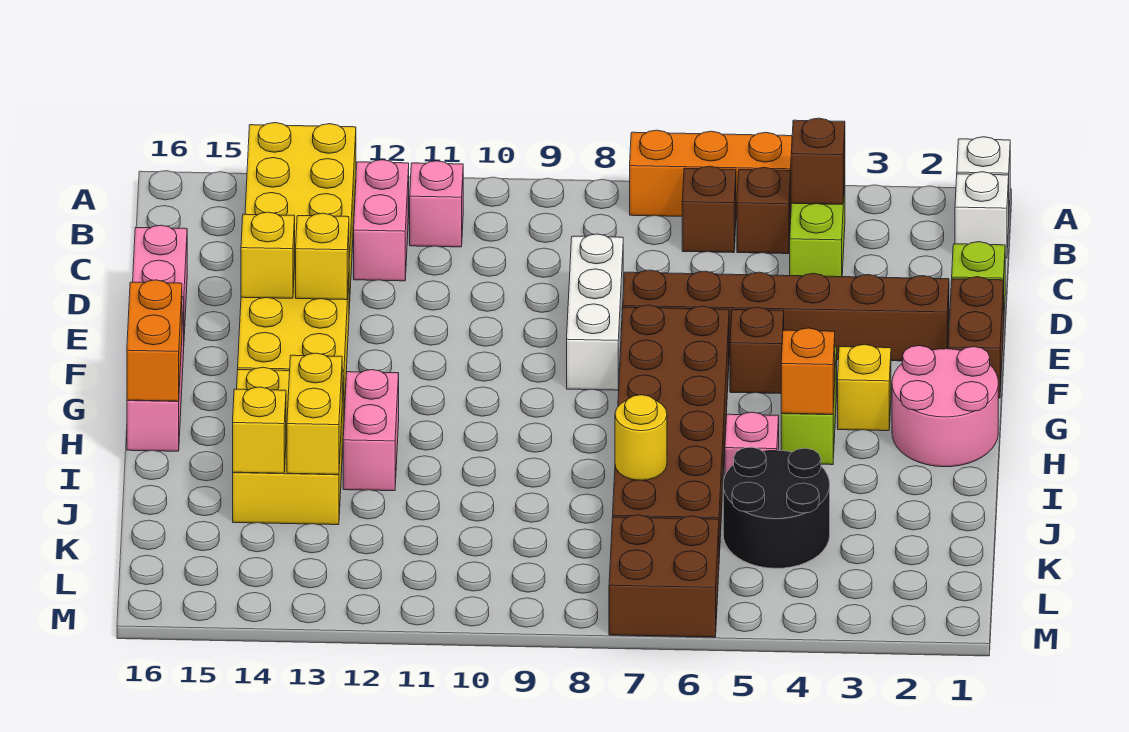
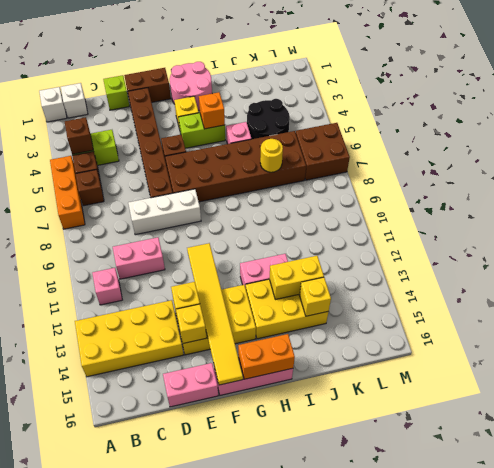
pink brick B12:C12 level 1 -> pink brick C10:D10 level 1
none -> yellow tile F11:F16 level 2

